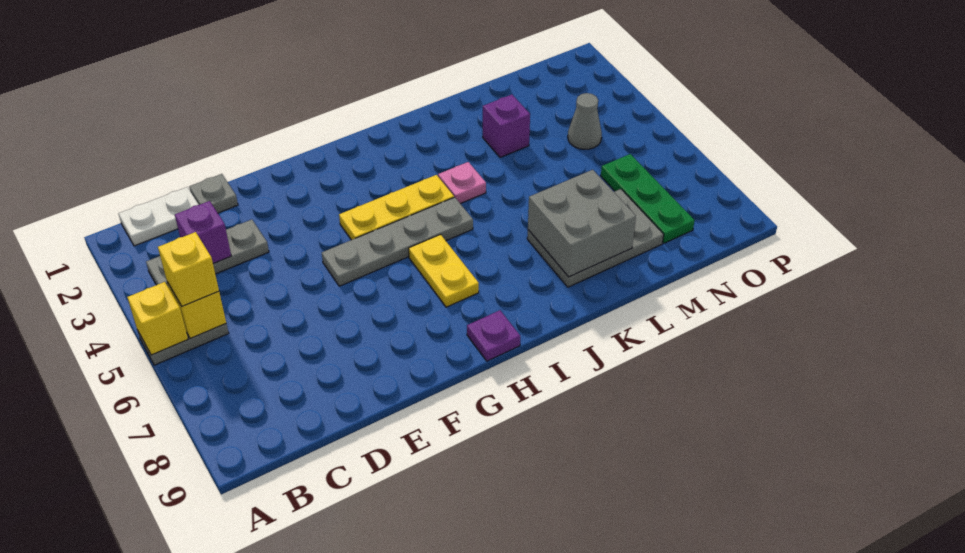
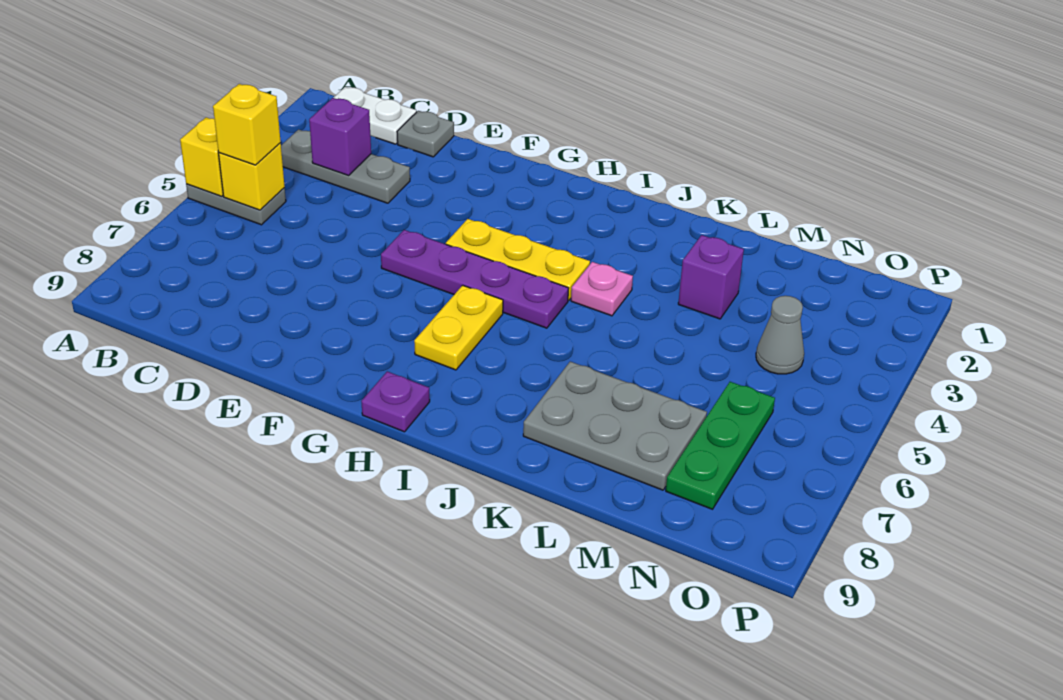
grey plate F5:I5 level 1 -> purple plate F5:I5 level 1
grey brick K7:L8 level 2 -> none

